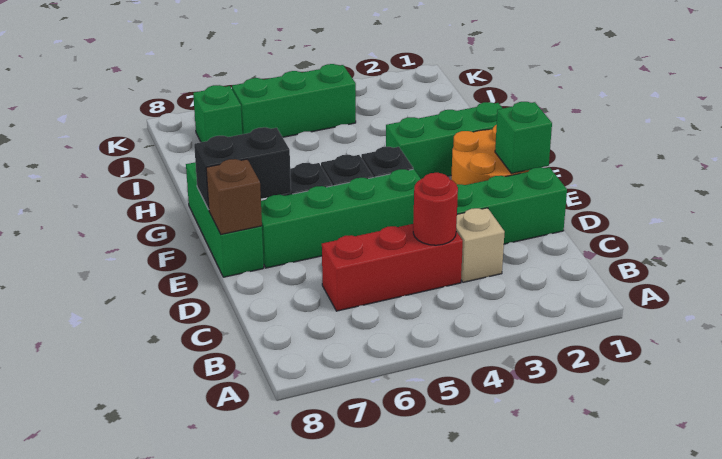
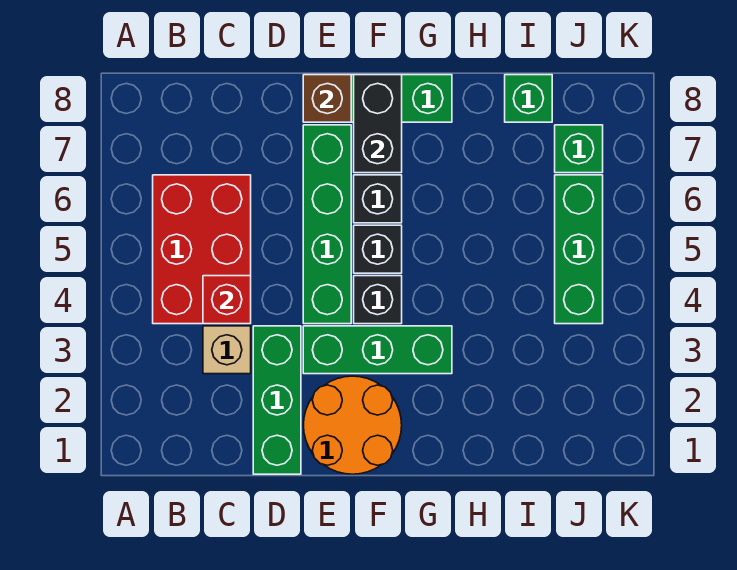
red brick C4:C6 level 1 -> red brick B4:C6 level 1
red round brick C4 level 2 -> red brick C4 level 2
green brick E1 level 2 -> green brick I8 level 1
green brick G1:G3 level 1 -> green brick E3:G3 level 1

